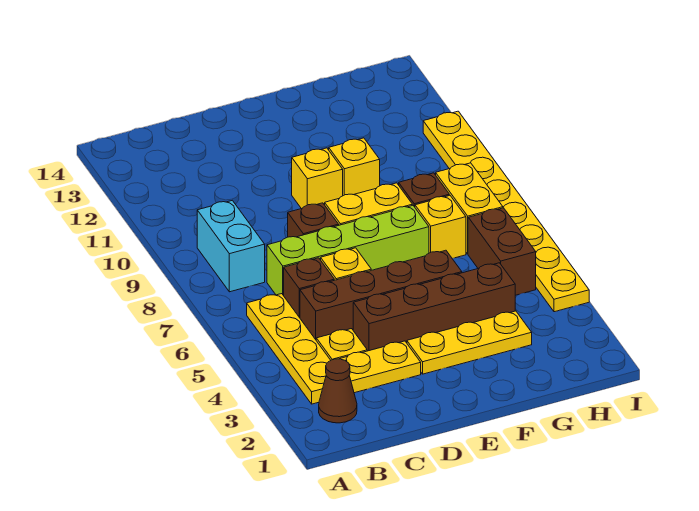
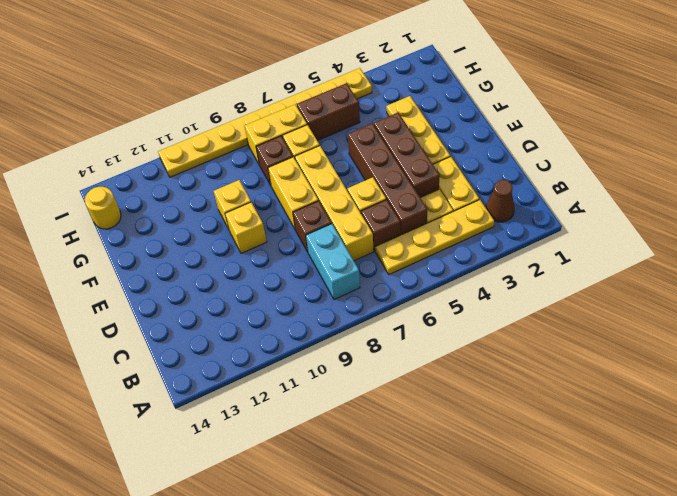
cyan brick B8:B9 level 1 -> cyan brick B8:C8 level 1
lime brick C7:F7 level 1 -> yellow brick C7:F7 level 1
brown brick D4:G4 level 1 -> brown brick D4:F4 level 1
none -> yellow round brick H14 level 1

